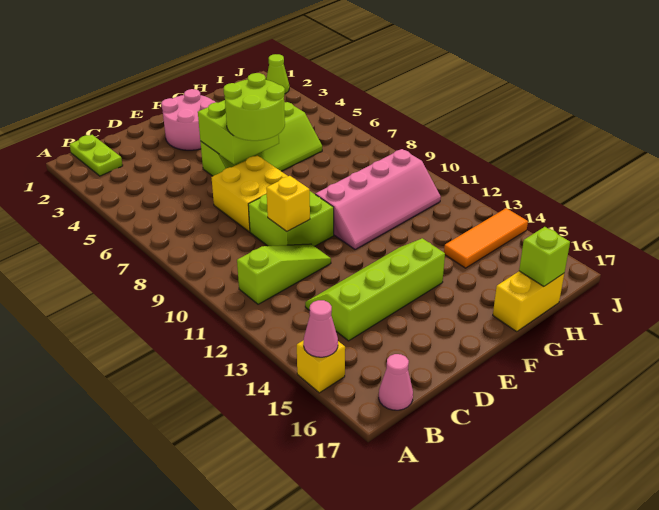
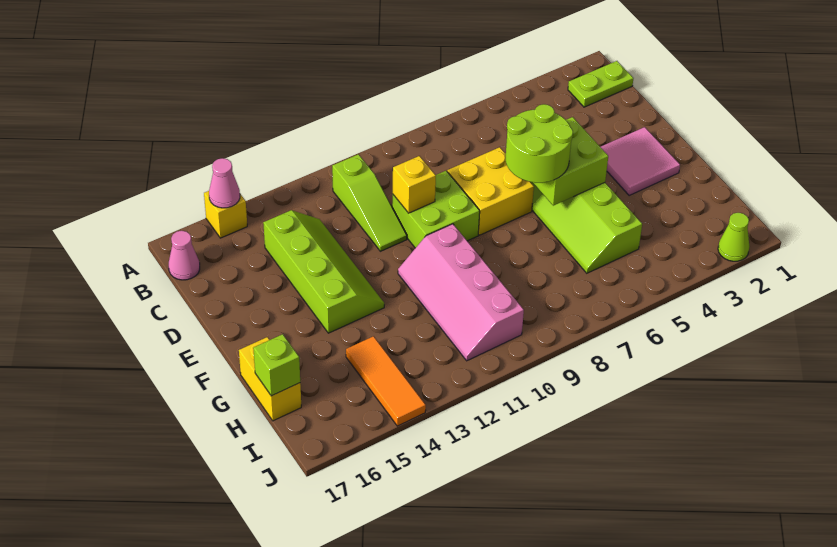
pink round brick E2:F3 level 1 -> pink tile E2:F3 level 1

